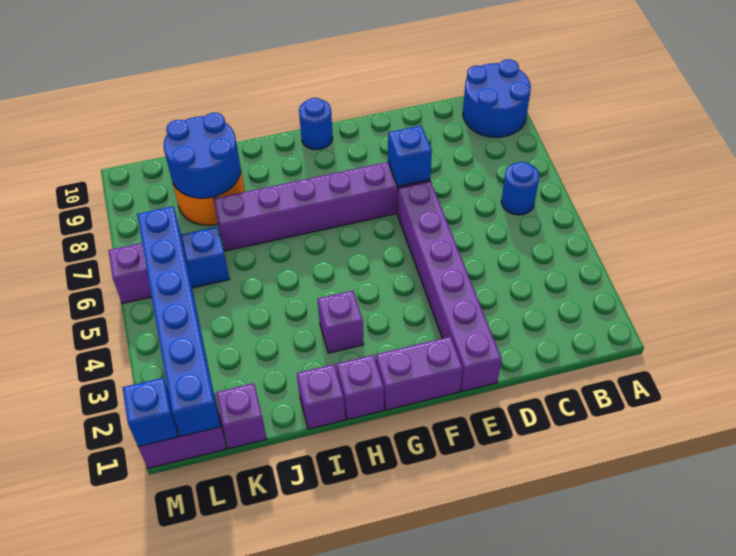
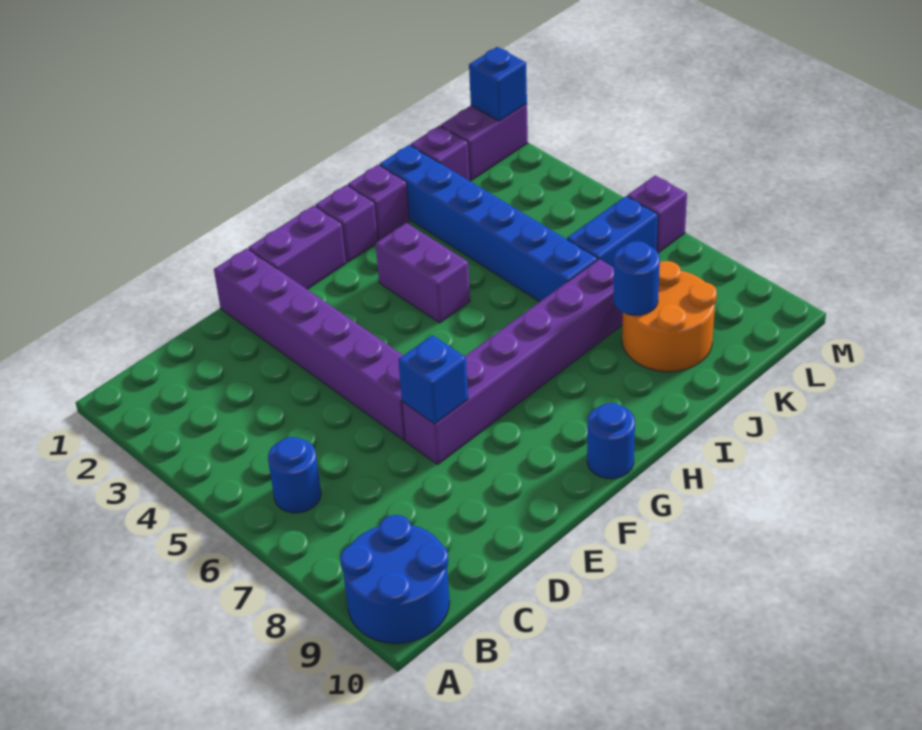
purple brick H3 level 1 -> purple brick H3:H4 level 1
blue round brick J8:K9 level 2 -> blue round brick J8 level 2
blue brick L1:L6 level 2 -> blue brick J1:J6 level 1

